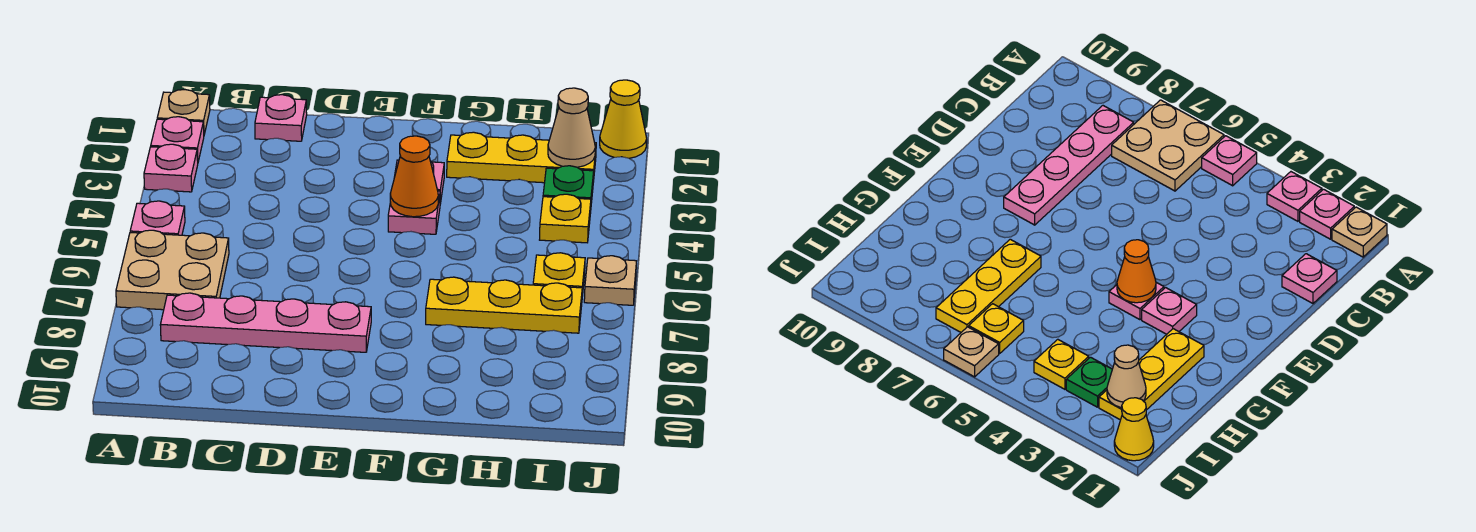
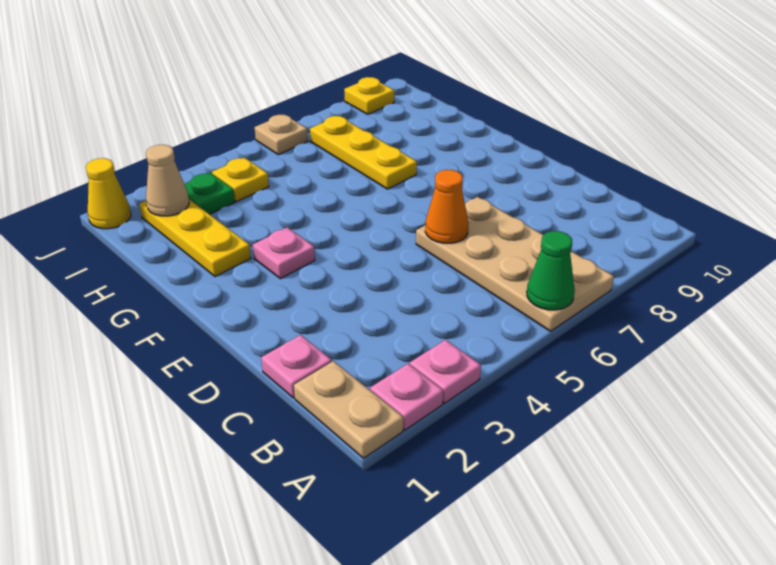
tan plate A1 level 1 -> tan plate A1:B1 level 1
pink plate A5 level 1 -> none
tan plate A6:B7 level 1 -> tan plate A6:D7 level 1
none -> green cone A6 level 2
pink plate B8:E8 level 1 -> none
pink plate F4 level 1 -> none
orange cone F4 level 2 -> orange cone D6 level 2
yellow plate I6 level 1 -> yellow plate J9 level 1

